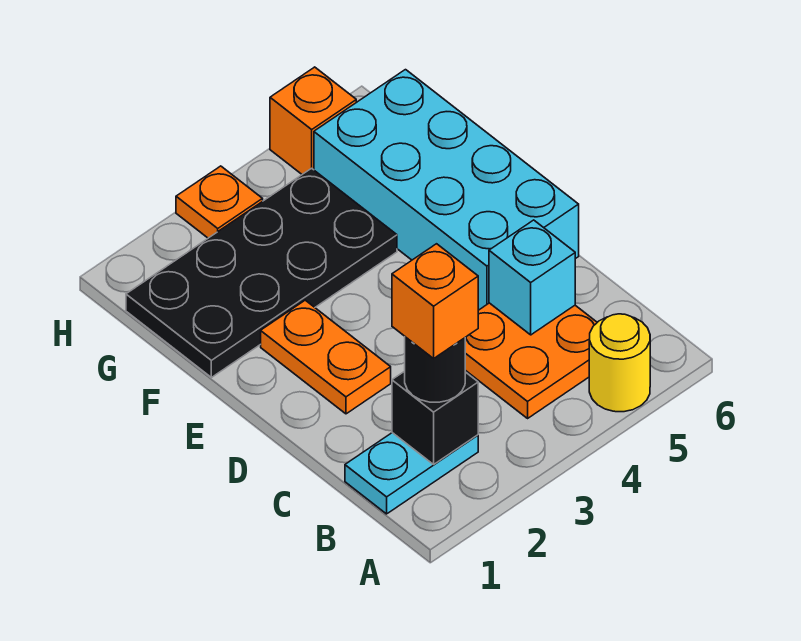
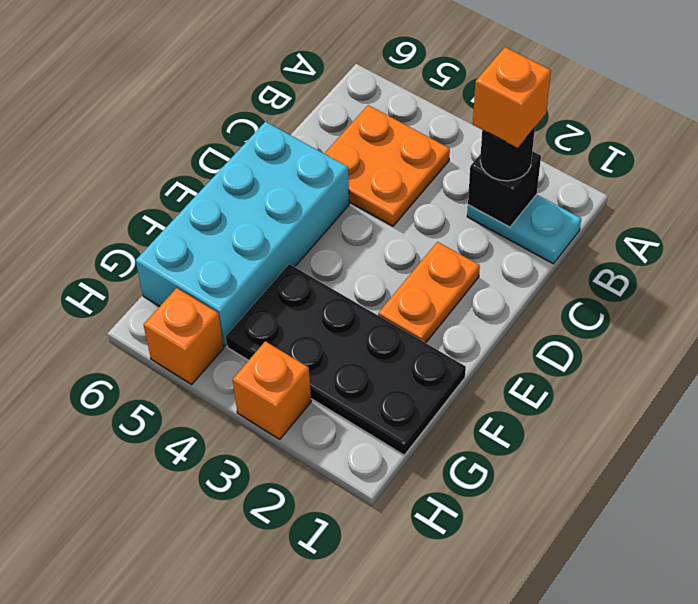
yellow round brick A5 level 1 -> none
cyan brick C5 level 2 -> none
orange plate H3 level 1 -> orange brick H3 level 1

